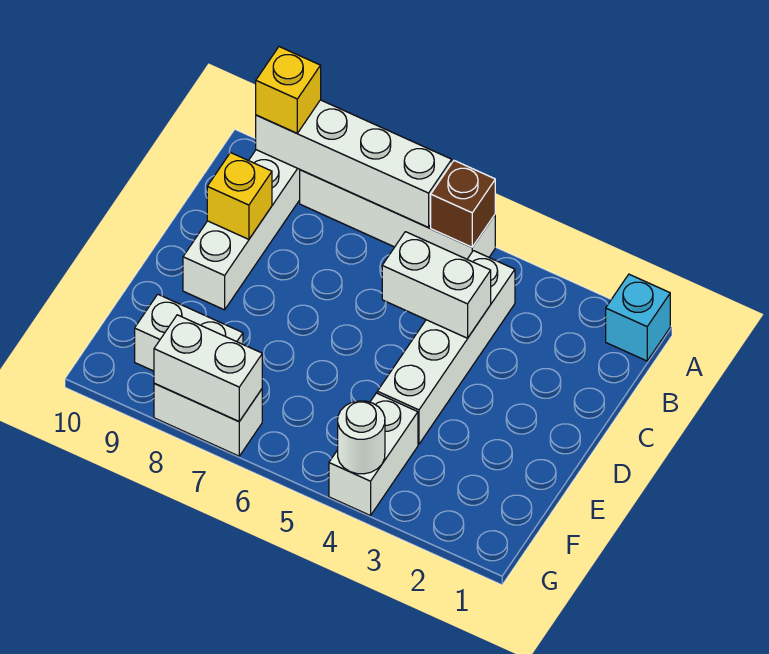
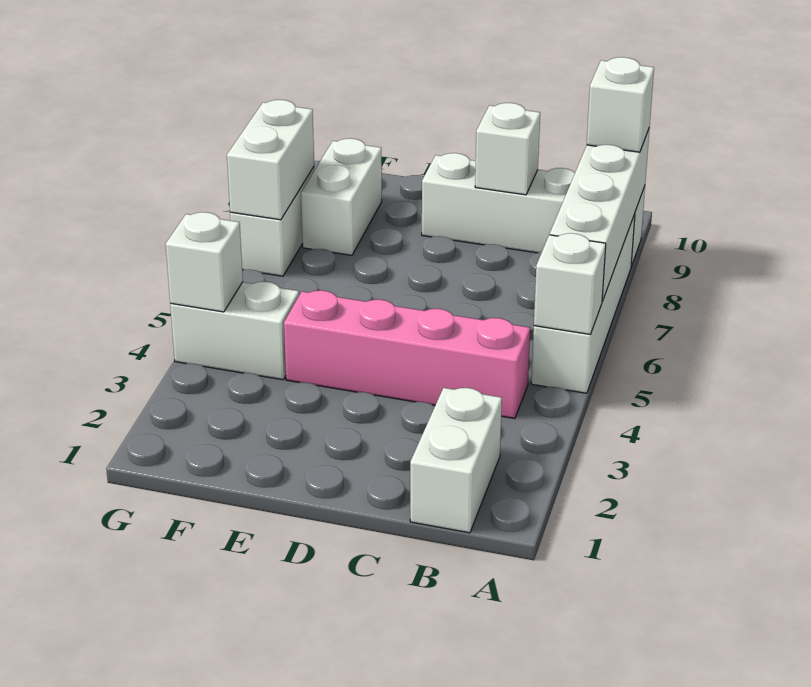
cyan brick A1 level 1 -> none
brown brick A5 level 2 -> white brick A5 level 2
yellow brick A9 level 3 -> white brick A9 level 3
white brick B4:E4 level 1 -> pink brick B4:E4 level 1
white brick C4:C5 level 2 -> white brick B1:B2 level 1
yellow brick C9 level 2 -> white brick C9 level 2
white round brick G4 level 2 -> white brick G4 level 2

